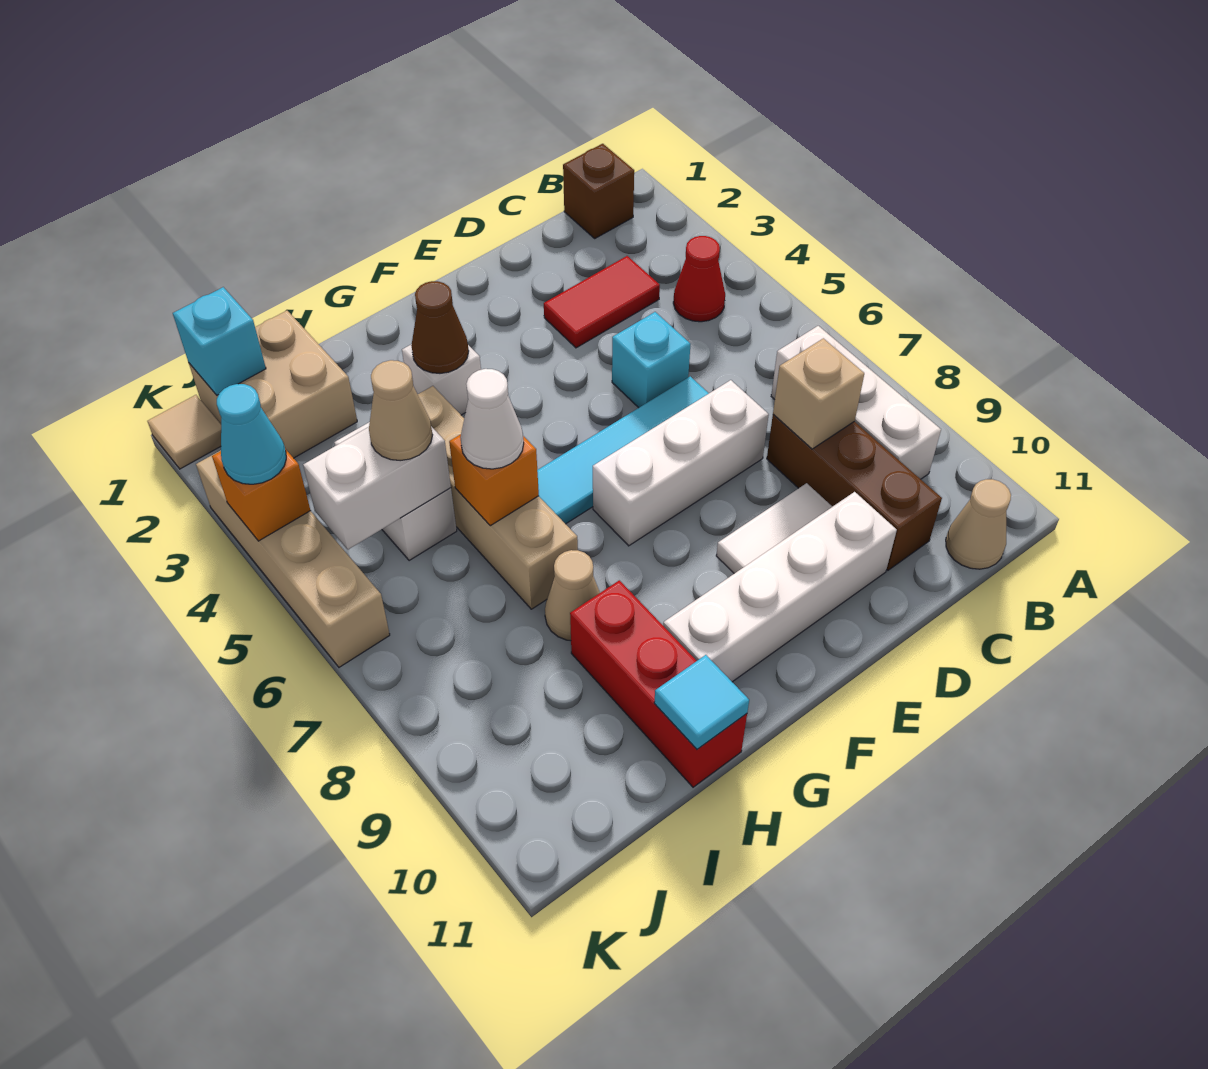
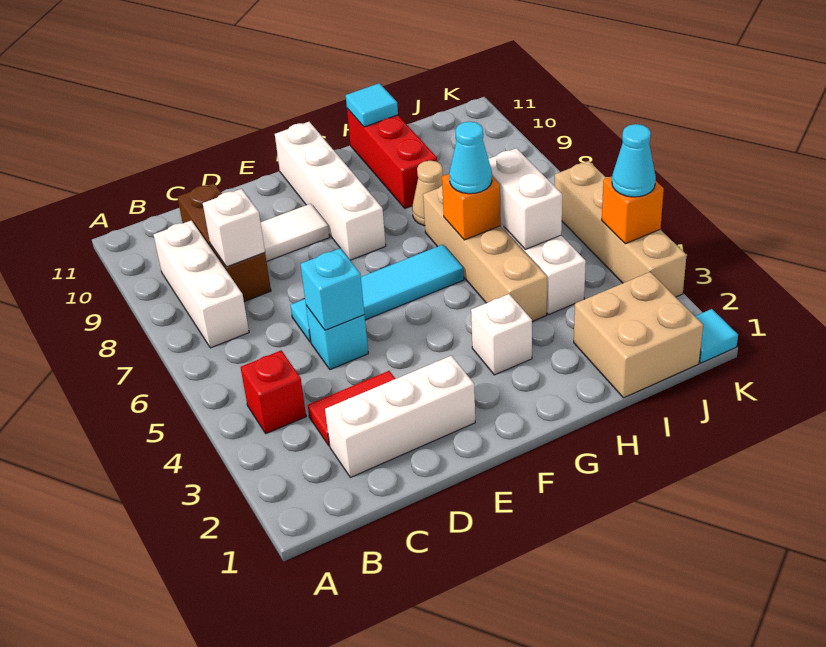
brown brick B1 level 1 -> none
red cone B4 level 1 -> red brick B4 level 1
tan cone B11 level 1 -> none
tan brick C8 level 2 -> white brick C8 level 2
white brick D7:F7 level 1 -> white brick C2:E2 level 1
white brick D10:G10 level 1 -> white brick F8:F11 level 1
brown cone G3 level 2 -> none
white cone H6 level 3 -> cyan cone H6 level 3
white brick I5:J5 level 2 -> white brick I5:I6 level 2
tan cone I5 level 3 -> none
cyan brick J1 level 2 -> cyan brick D5 level 2
tan tile K1 level 1 -> cyan tile K1 level 1

